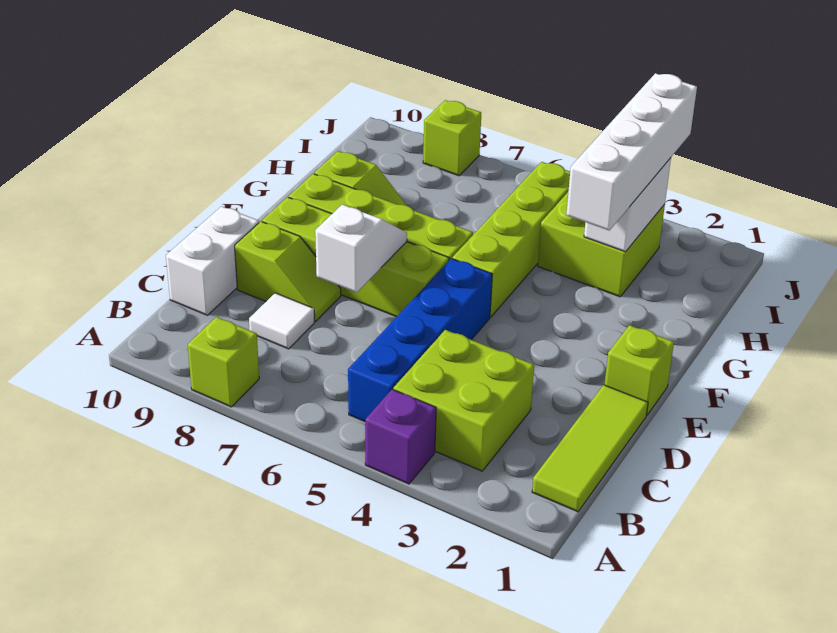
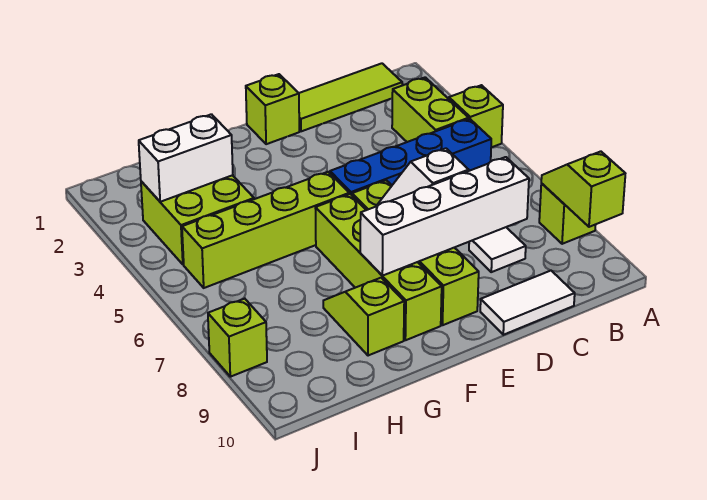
purple brick A4 level 1 -> lime brick A4 level 1
lime brick B3:C4 level 1 -> lime brick B3:B4 level 1
white brick C10:D10 level 1 -> white tile C10:D10 level 1
lime slope D8:D9 level 1 top 9 -> lime slope A8:A9 level 2 top 9
white brick G3:J3 level 3 -> white brick C8:F8 level 2

